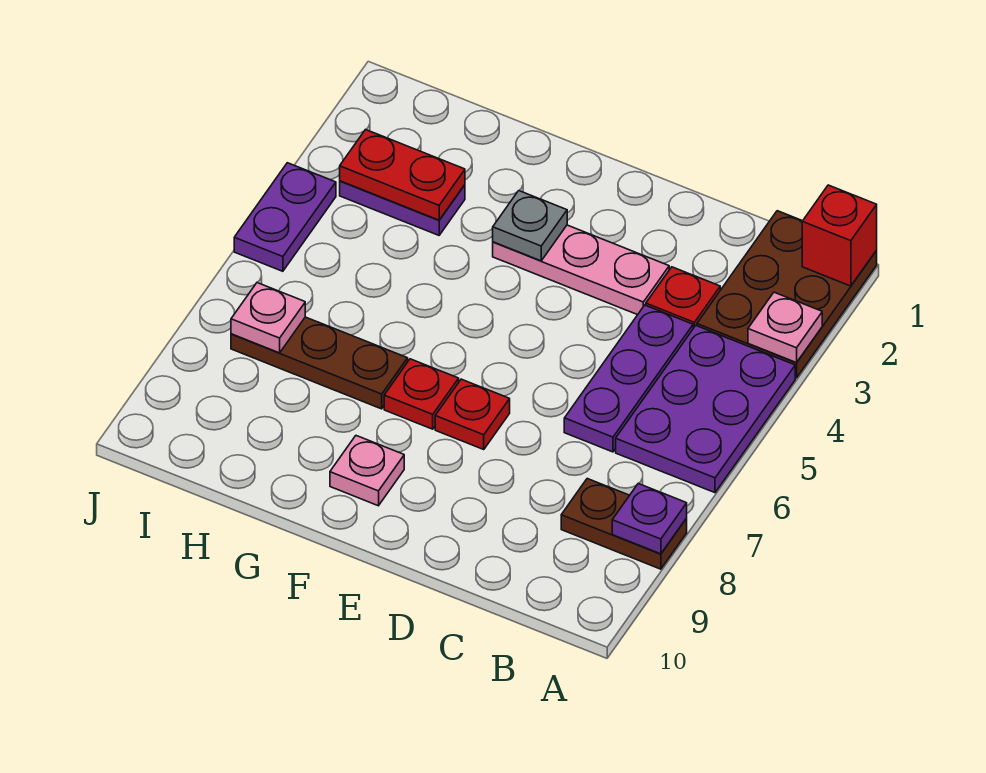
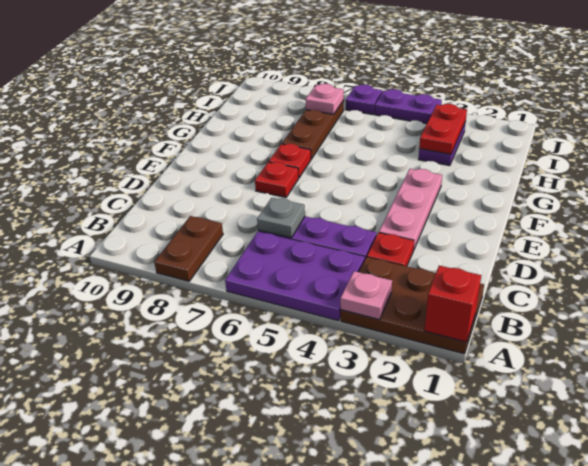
purple plate A8 level 2 -> purple plate J6 level 1
grey plate F3 level 2 -> grey plate C6 level 2
pink plate F9 level 1 -> none

